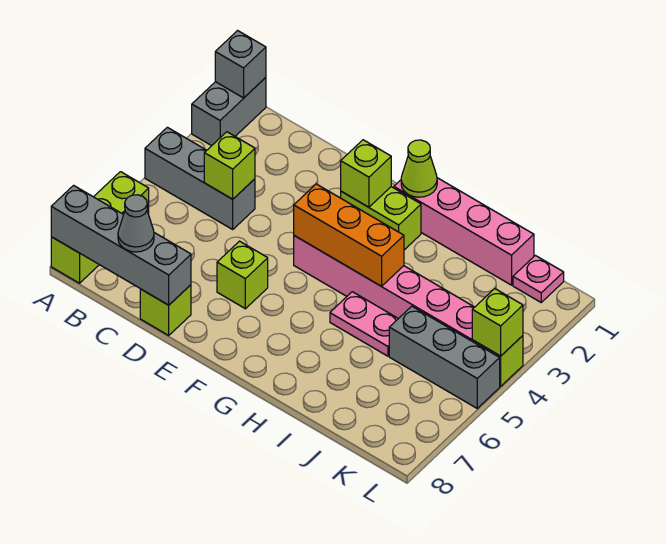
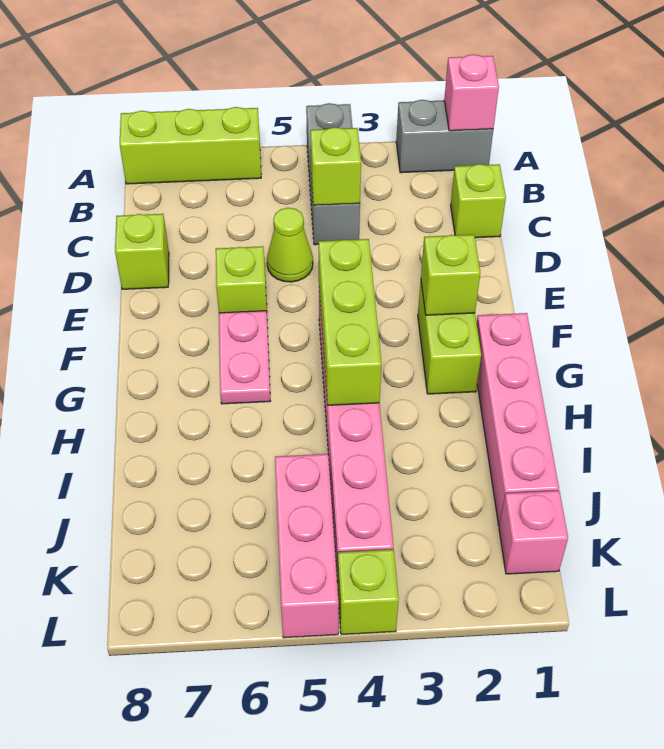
grey brick A1 level 2 -> pink brick A1 level 2
grey brick A8:D8 level 2 -> none
grey cone C8 level 3 -> none
orange brick F4:H4 level 2 -> lime brick F4:H4 level 2
lime cone G1 level 2 -> lime cone D5 level 1
pink plate H5:I5 level 1 -> pink plate F6:G6 level 1
grey brick J5:L5 level 1 -> pink brick J5:L5 level 1
pink plate K1 level 1 -> pink brick K1 level 1
lime brick L4 level 2 -> lime brick C1 level 1

